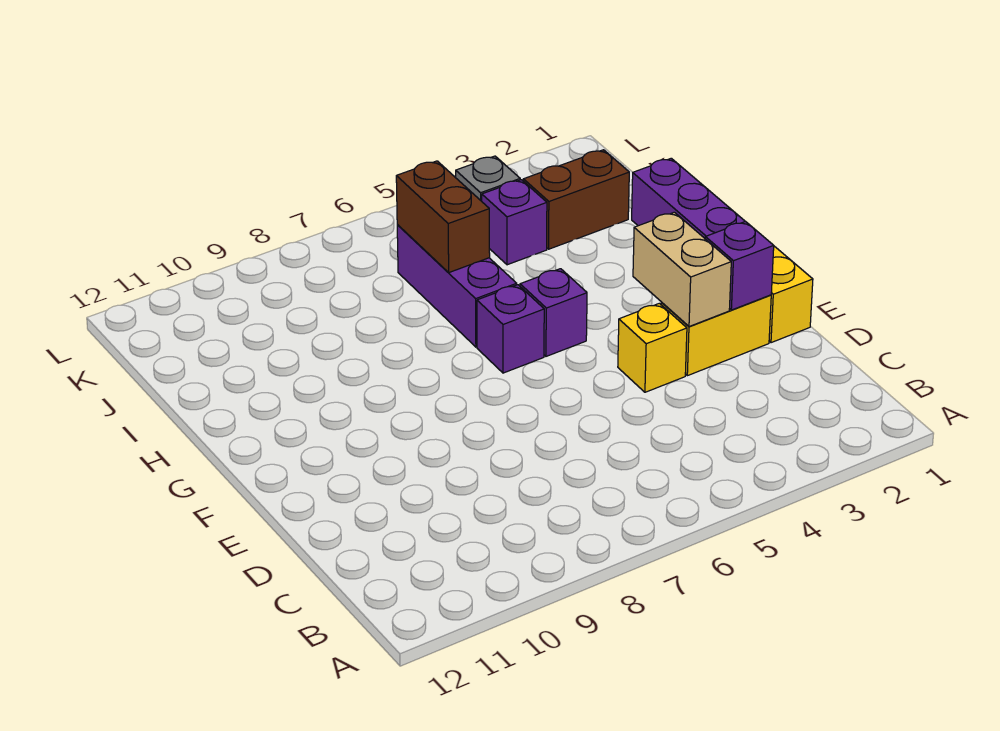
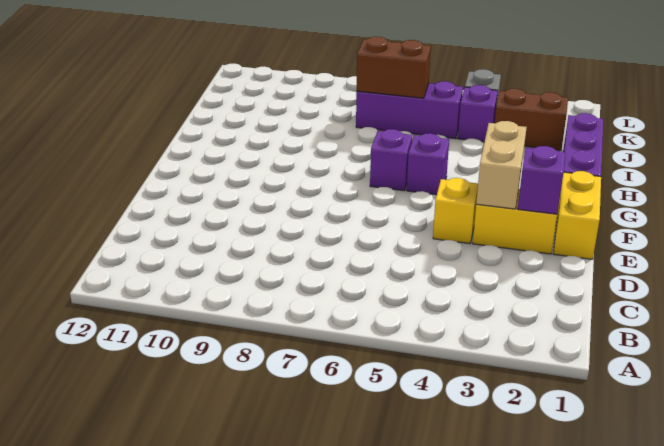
purple brick H6:J6 level 1 -> purple brick J5:J7 level 1
brown brick I6:J6 level 2 -> brown brick J6:J7 level 2

